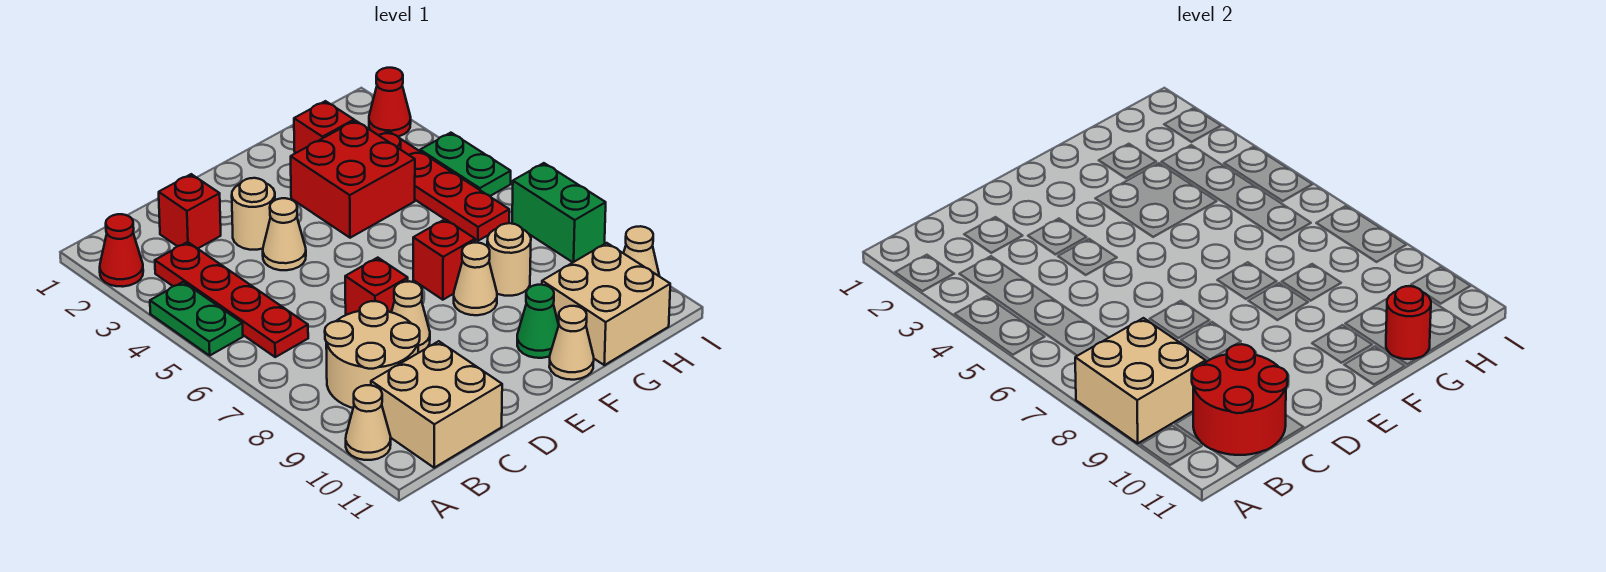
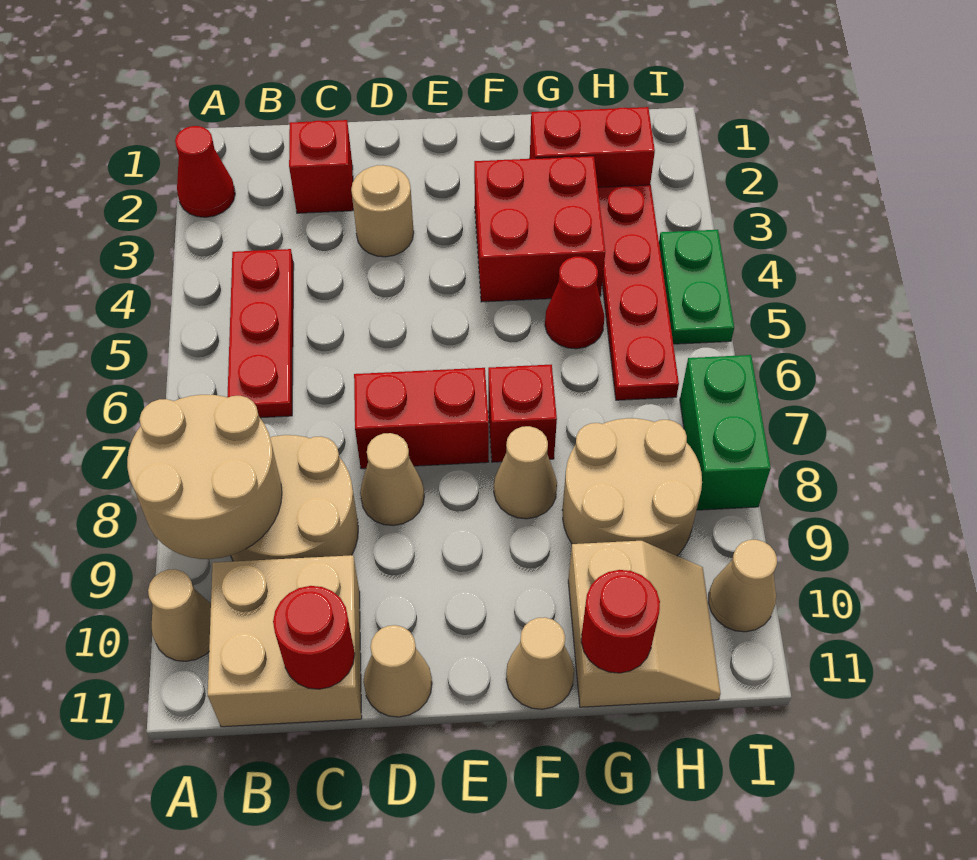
green plate A4:A5 level 1 -> none
tan brick A8:B9 level 2 -> tan round brick A8:B9 level 2
red plate B3:B6 level 1 -> red plate B4:B6 level 1
red round brick B10:C11 level 2 -> red round brick C11 level 2
tan cone D4 level 1 -> tan cone D11 level 1
red brick D7 level 1 -> red brick D7:E7 level 1
green cone F10 level 1 -> none
red brick G2 level 1 -> red brick G2:H2 level 1
tan round brick G8 level 1 -> tan round brick G8:H9 level 1
tan brick G10:H11 level 1 -> tan slope G10:H11 level 1 top G
red cone I2 level 1 -> red cone G5 level 1

